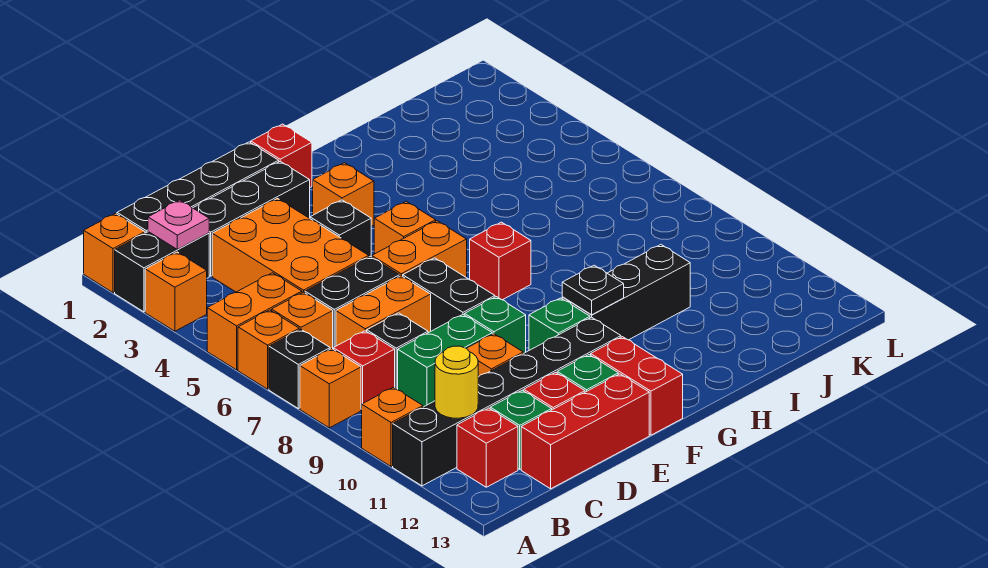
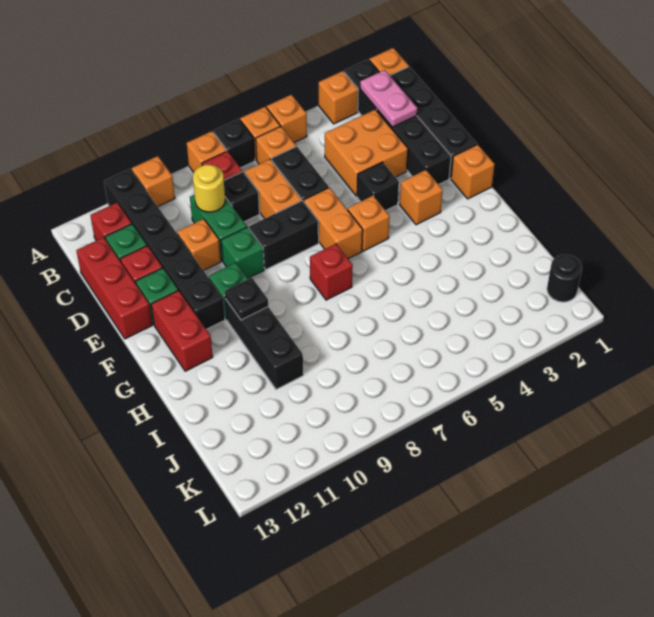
orange brick A5:B5 level 1 -> orange brick A5 level 1
pink plate B2 level 2 -> pink plate B2:C2 level 2
yellow round brick B11 level 2 -> yellow round brick C9 level 2
orange brick C3:D5 level 1 -> orange brick C3:D4 level 1
red brick F1 level 1 -> orange brick F1 level 1
red brick F12:F13 level 1 -> red brick F12:G12 level 1
none -> black round brick K1 level 1

